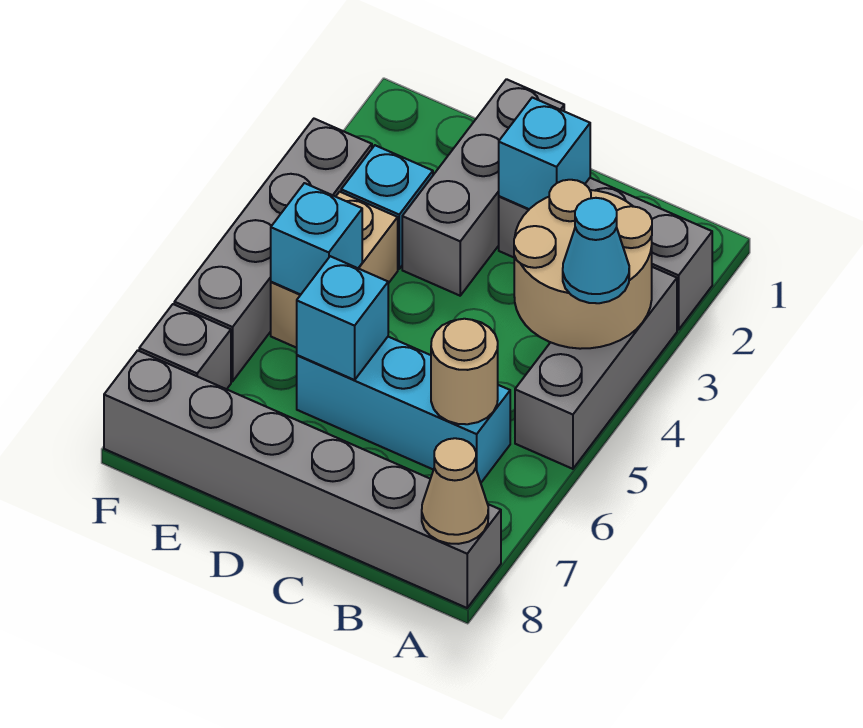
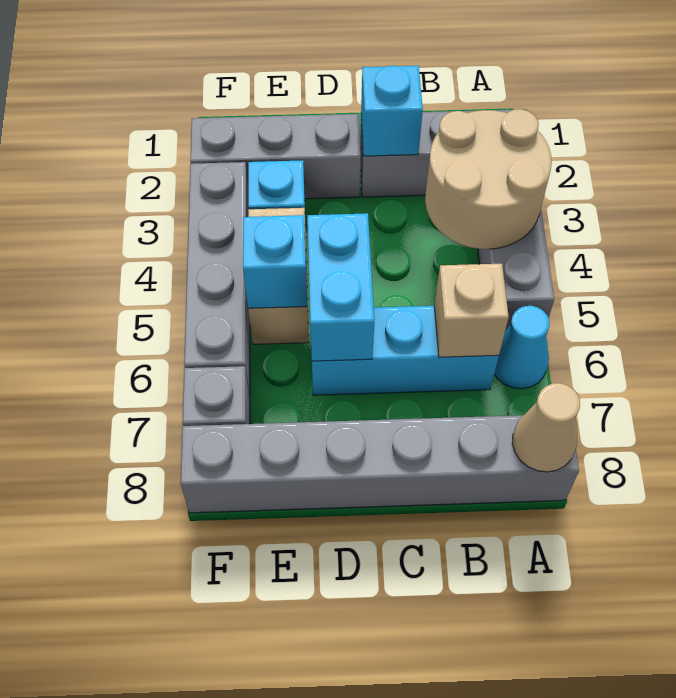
cyan cone A4 level 3 -> cyan cone A6 level 1
tan round brick B6 level 2 -> tan brick B6 level 2
grey brick D1:D3 level 1 -> grey brick D2:F2 level 1
cyan brick D6 level 2 -> cyan brick D5:D6 level 2

